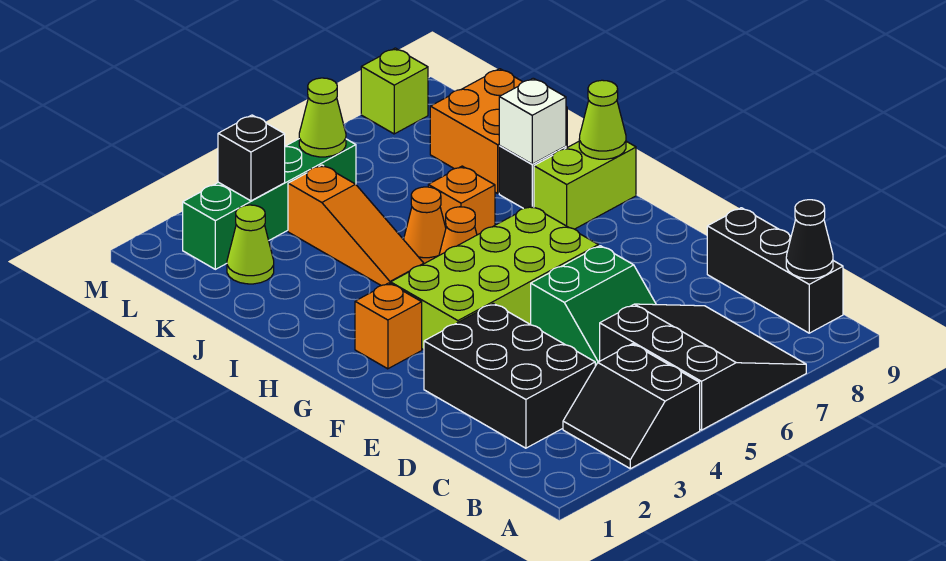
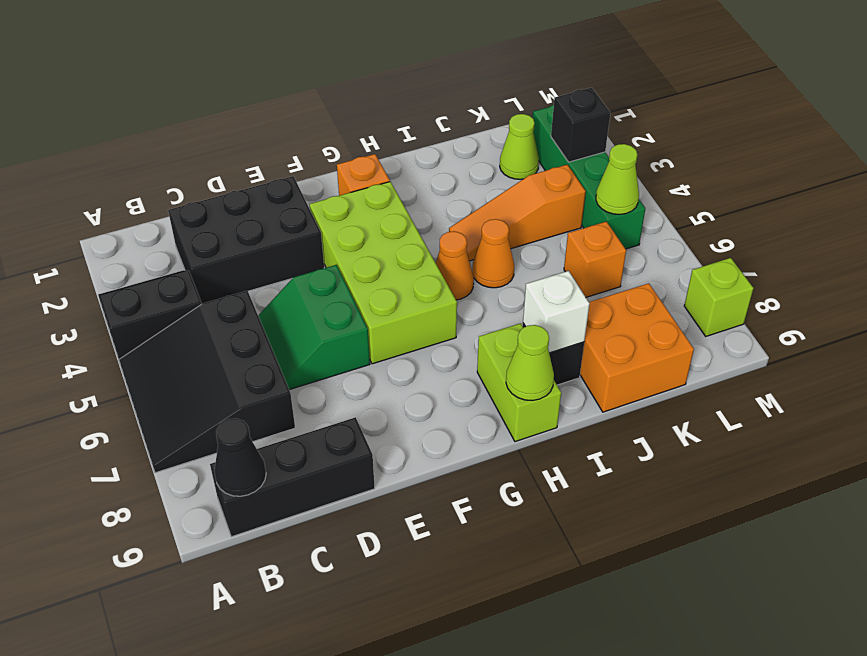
black slope A5:C7 level 1 top 5 -> black slope A5:C7 level 1 top C
orange brick I6 level 1 -> orange brick K6 level 1

